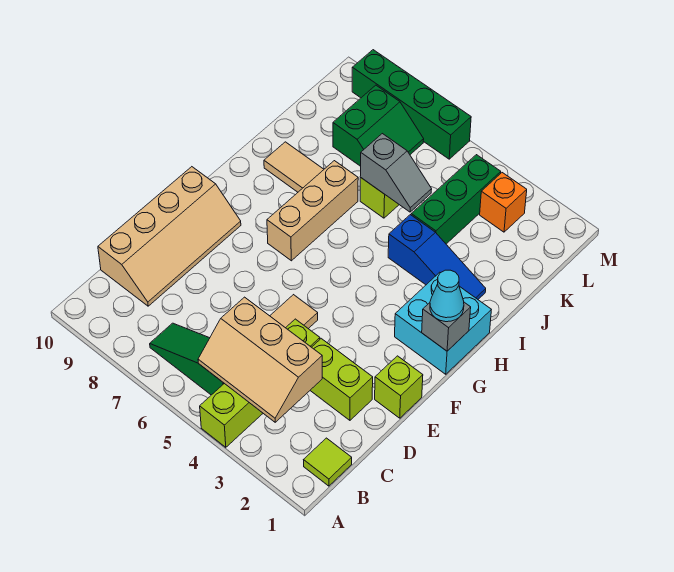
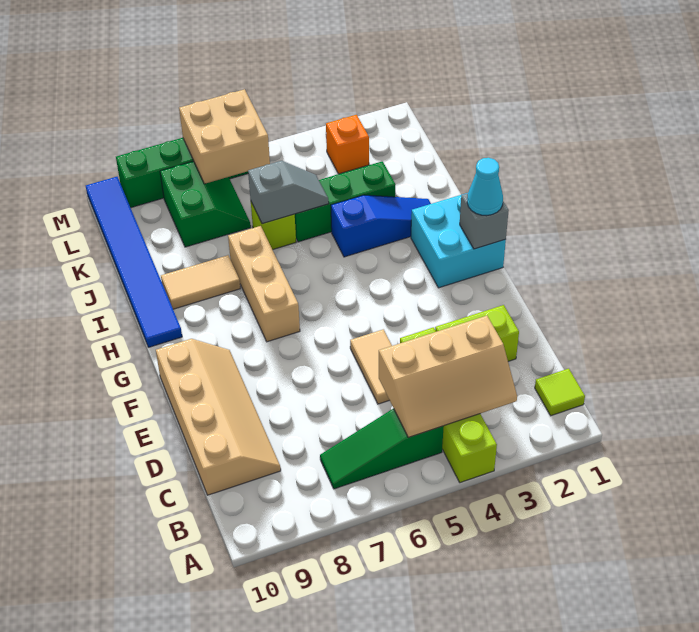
lime brick E1 level 1 -> none
none -> blue tile H10:M10 level 1
green brick J4:L4 level 1 -> green brick J3:J5 level 1
none -> tan brick L6:M7 level 2

